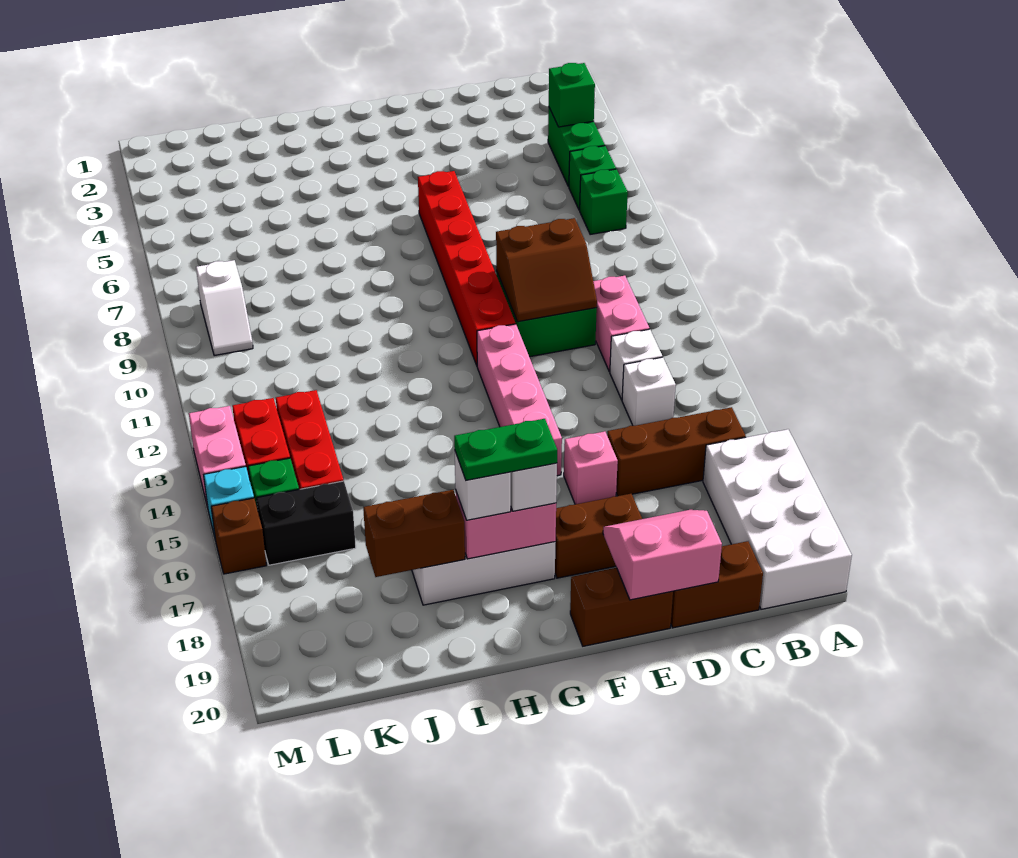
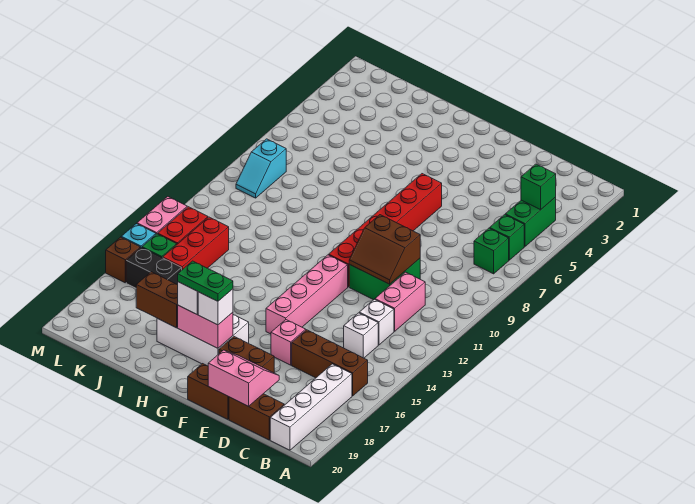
white brick A17:B20 level 1 -> white brick B17:B20 level 1
white slope L8:L9 level 1 top 8 -> cyan slope L8:L9 level 1 top 8

